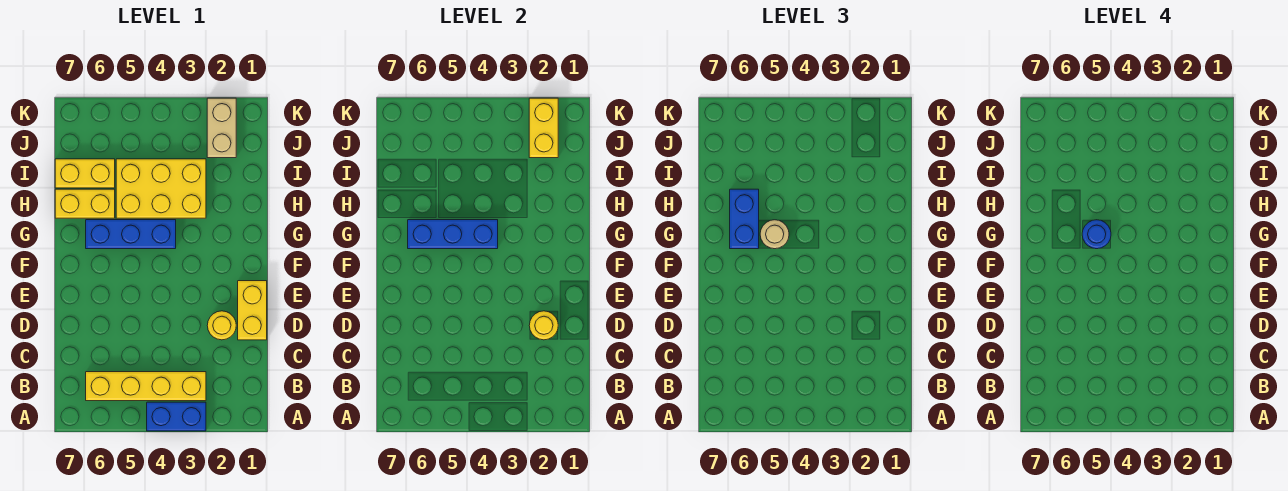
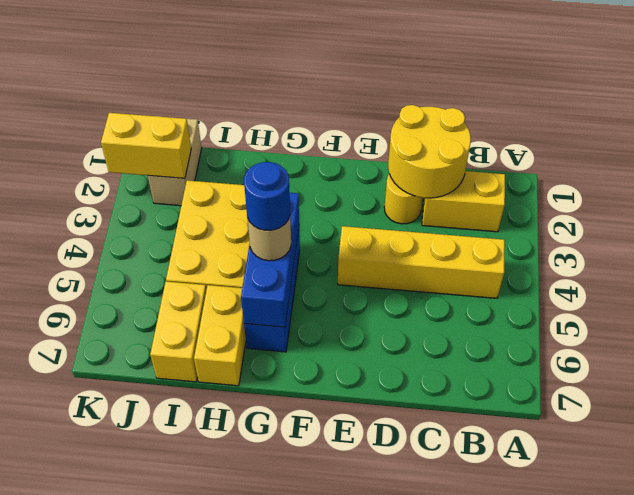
blue brick A3:A4 level 1 -> none
yellow brick B3:B6 level 1 -> yellow brick B4:E4 level 1
yellow brick D1:E1 level 1 -> yellow brick B2:C2 level 1
yellow round brick D2 level 2 -> yellow round brick C1:D2 level 2
blue brick G6:H6 level 3 -> none
tan brick J2:K2 level 1 -> tan brick J1:J2 level 1

